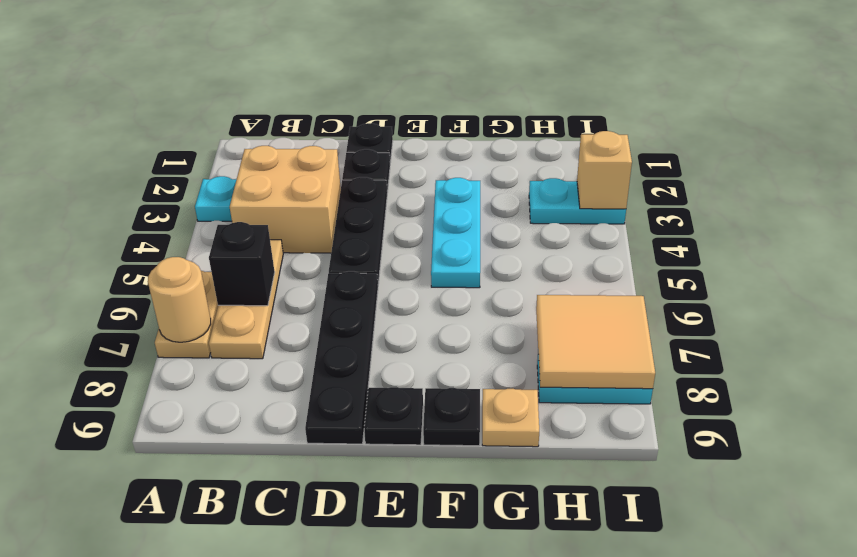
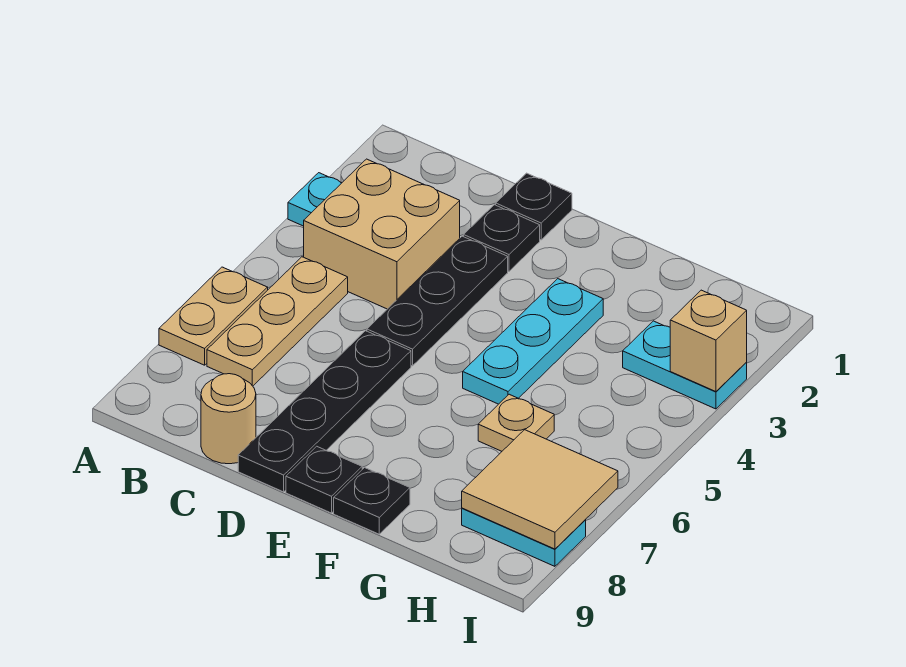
tan round brick A7 level 2 -> tan round brick C9 level 1
black brick B6 level 2 -> none
tan plate G9 level 1 -> tan plate G6 level 1

